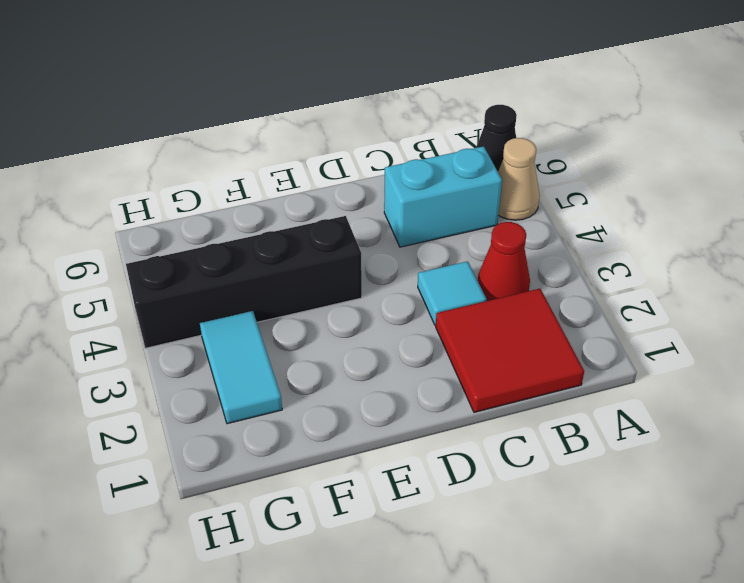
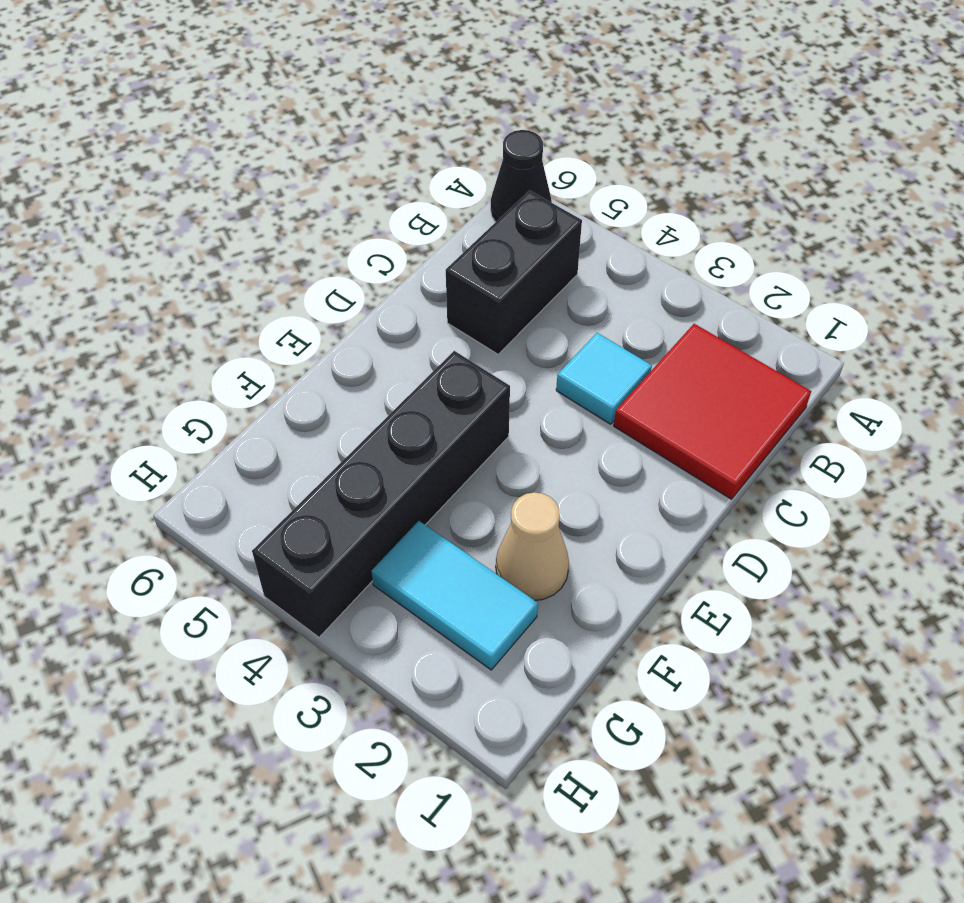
tan cone A5 level 1 -> tan cone F2 level 1
red cone B3 level 1 -> none
cyan brick B5:C5 level 1 -> black brick B5:C5 level 1

